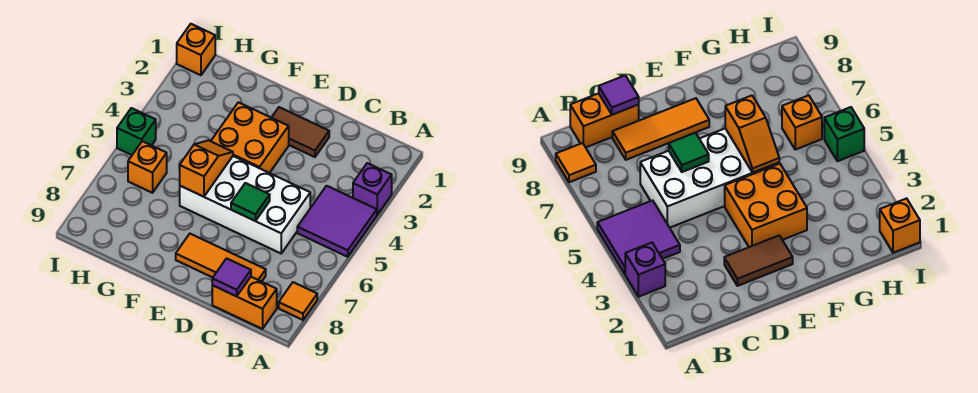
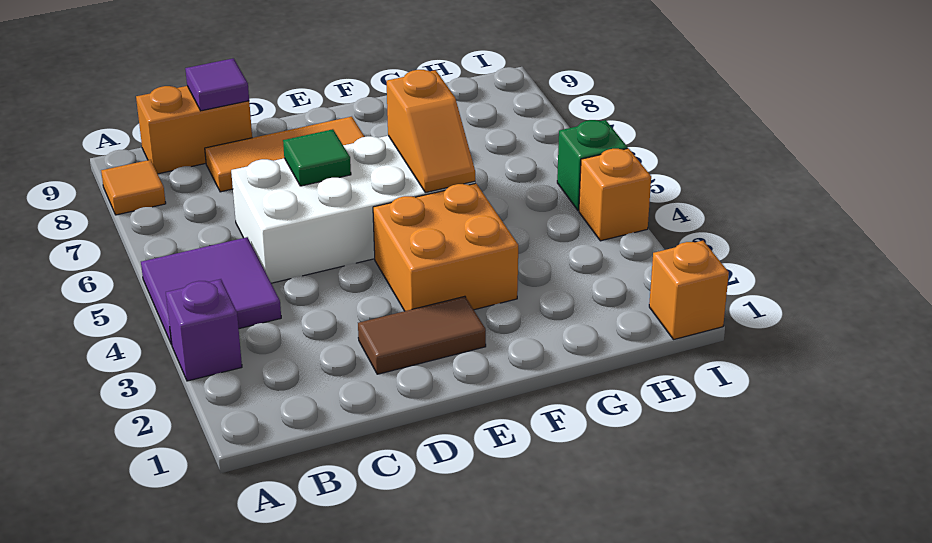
orange brick H6 level 1 -> orange brick I4 level 1

